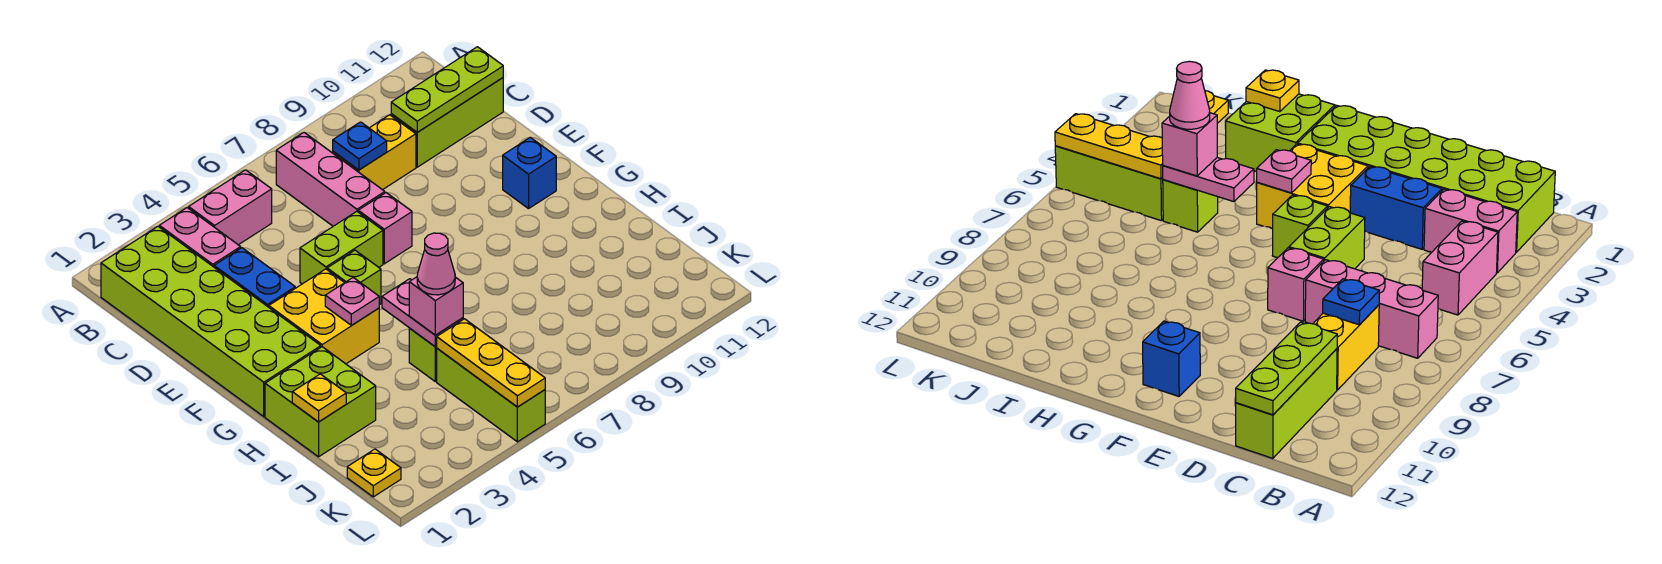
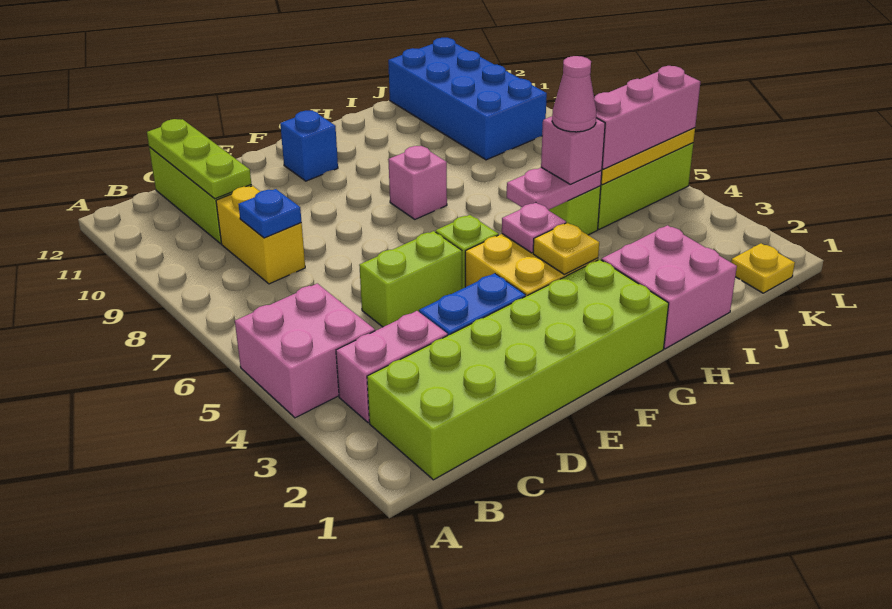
pink brick B4:B5 level 1 -> pink brick A4:B5 level 1
pink brick B7:D7 level 1 -> pink brick J5:L5 level 3
lime brick E5:E6 level 1 -> lime brick D5:E5 level 1
pink brick E7 level 1 -> pink brick G8 level 1
lime brick H1:I2 level 1 -> pink brick H1:I2 level 1
yellow plate I1 level 2 -> yellow plate G3 level 2
none -> blue brick J9:K12 level 1

